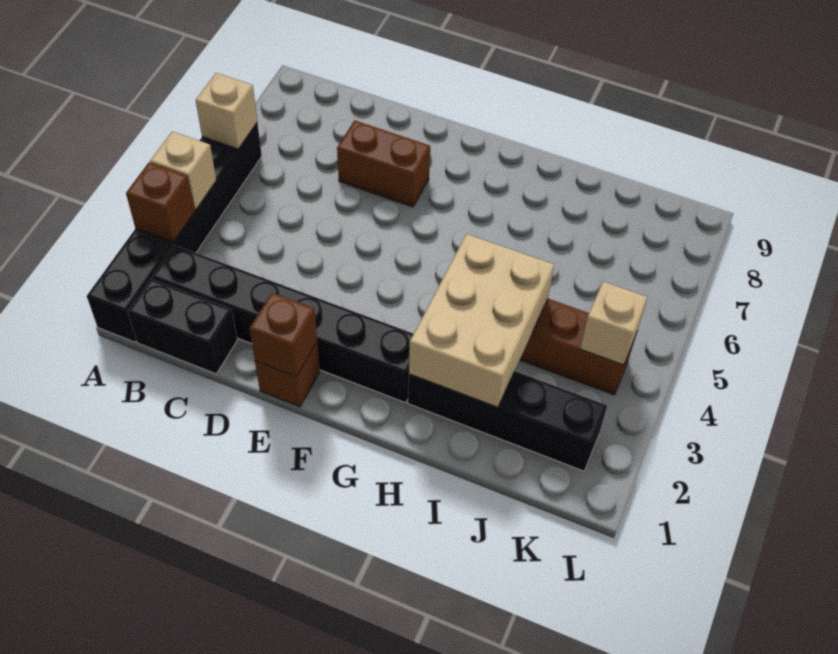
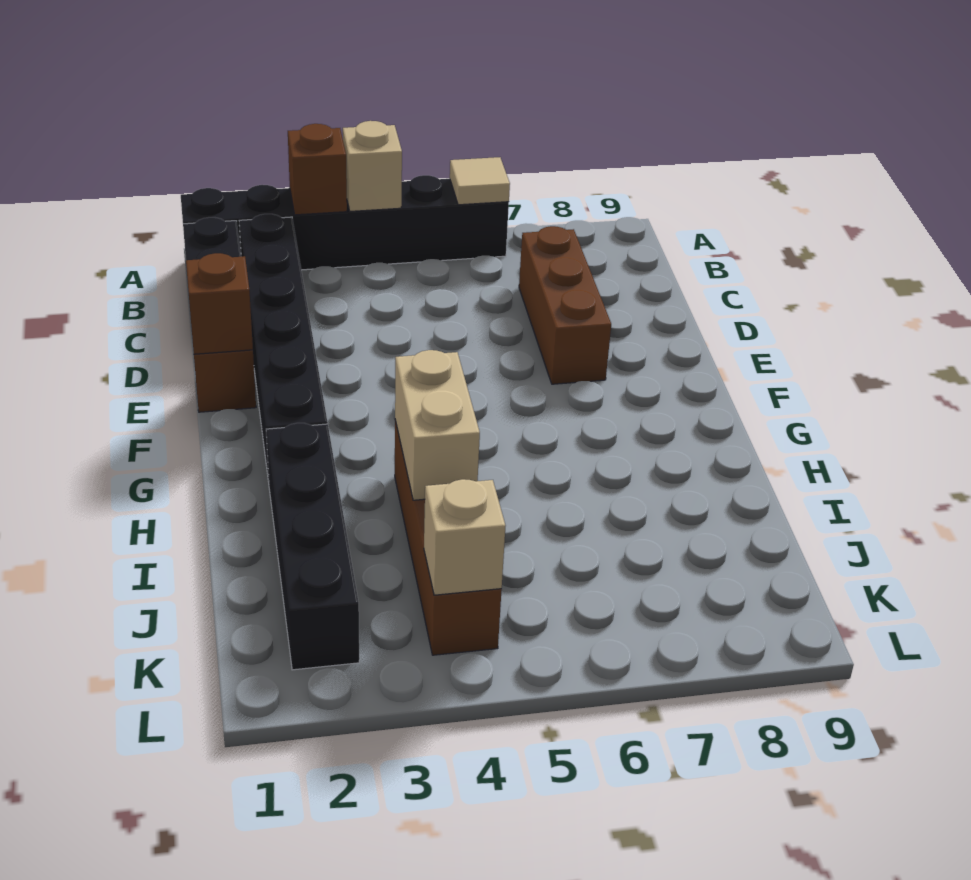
tan brick A6 level 2 -> tan tile A6 level 2
brown brick D7:E7 level 1 -> brown brick C7:E7 level 1
tan brick H2:I4 level 2 -> tan brick H4:I4 level 2

